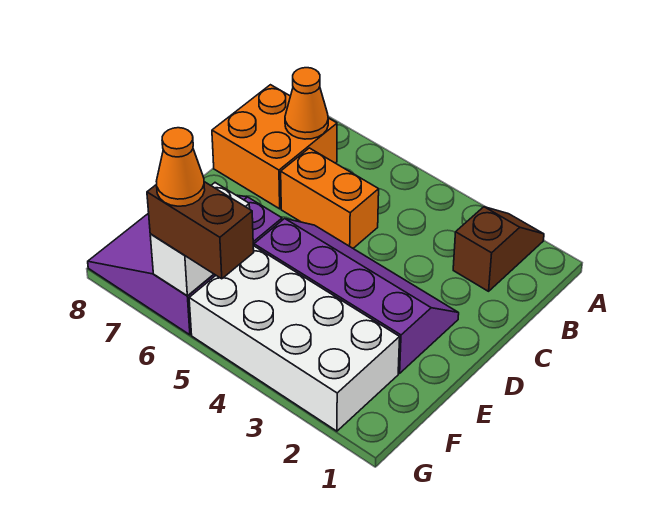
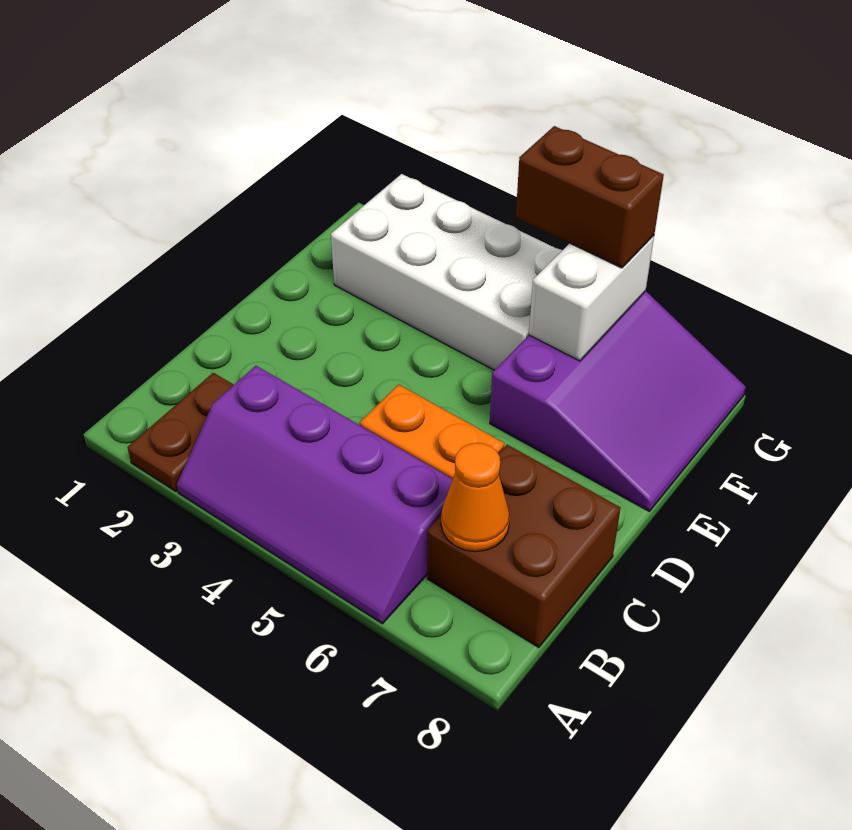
brown slope A2:B2 level 1 top B -> brown plate A2:B2 level 1
orange brick B7:C8 level 1 -> brown brick B7:C8 level 1
purple slope D2:E5 level 1 top E -> purple slope A3:B6 level 1 top B
orange cone G6 level 4 -> none

